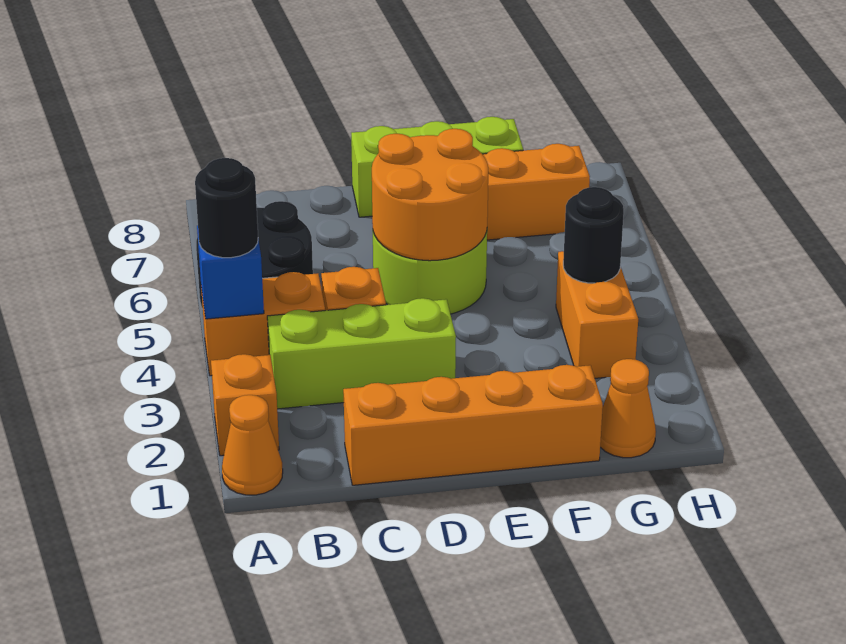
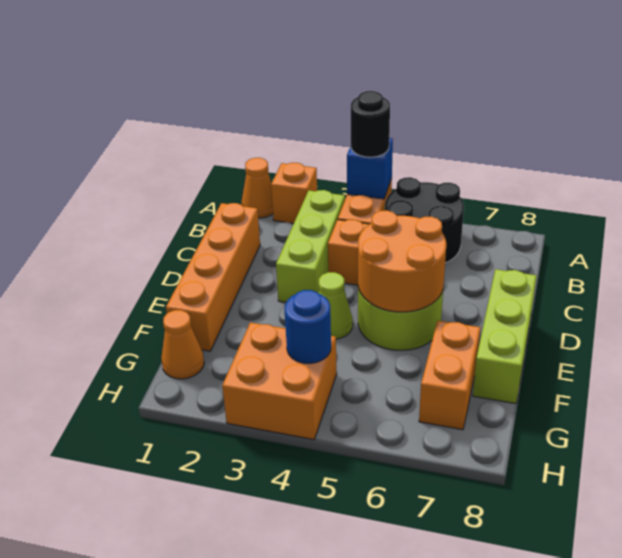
none -> lime cone E4 level 1
orange brick G3:G4 level 1 -> orange brick G3:H4 level 1
black round brick G4 level 2 -> blue round brick G4 level 2

